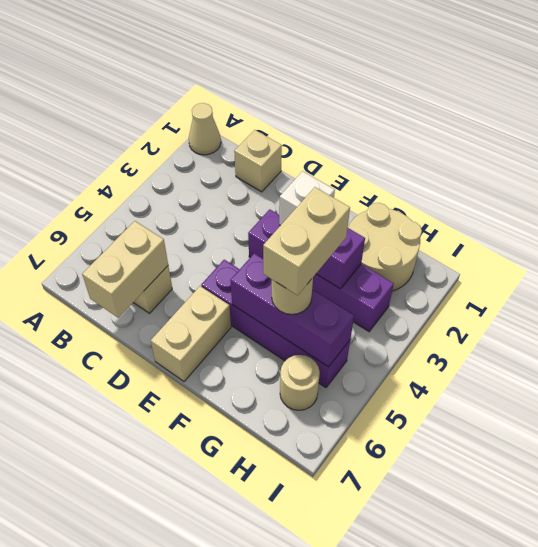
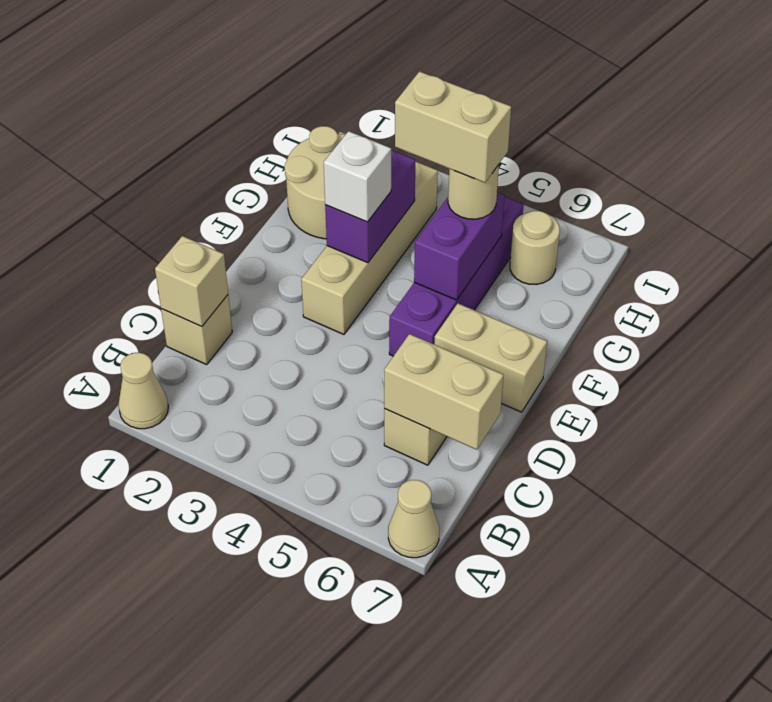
none -> tan cone A7 level 1
none -> tan brick C1 level 2
purple brick E3:H3 level 1 -> tan brick E3:H3 level 1
purple brick F5:H5 level 2 -> purple brick F5:G5 level 2

